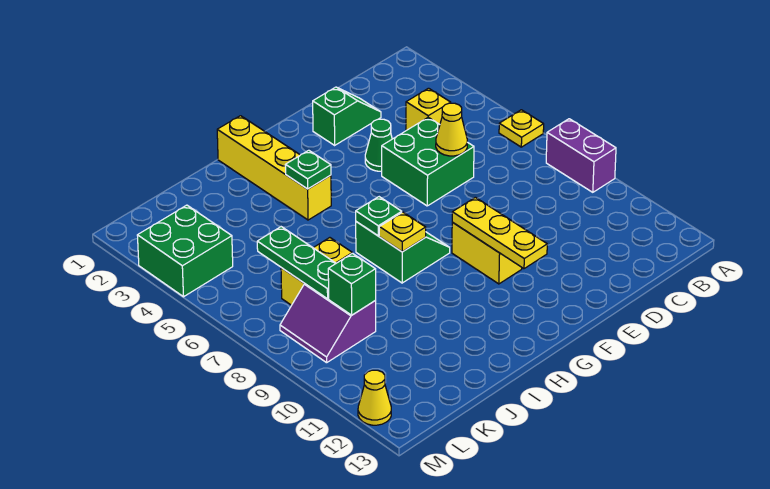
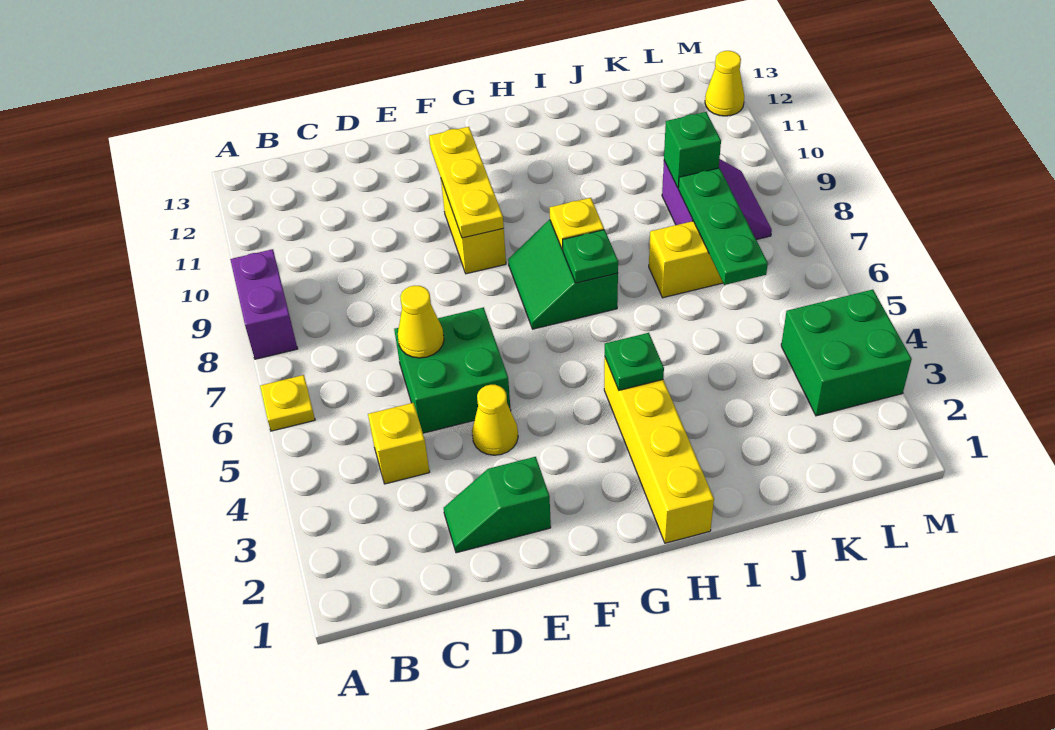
green cone E4 level 1 -> yellow cone E4 level 1

